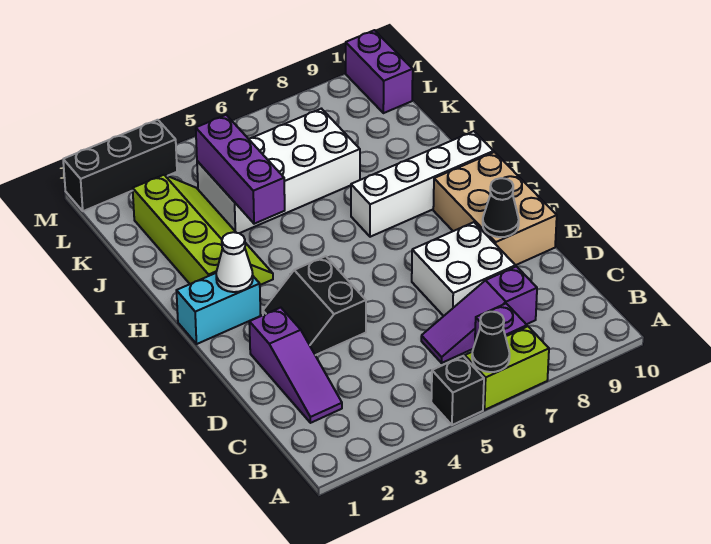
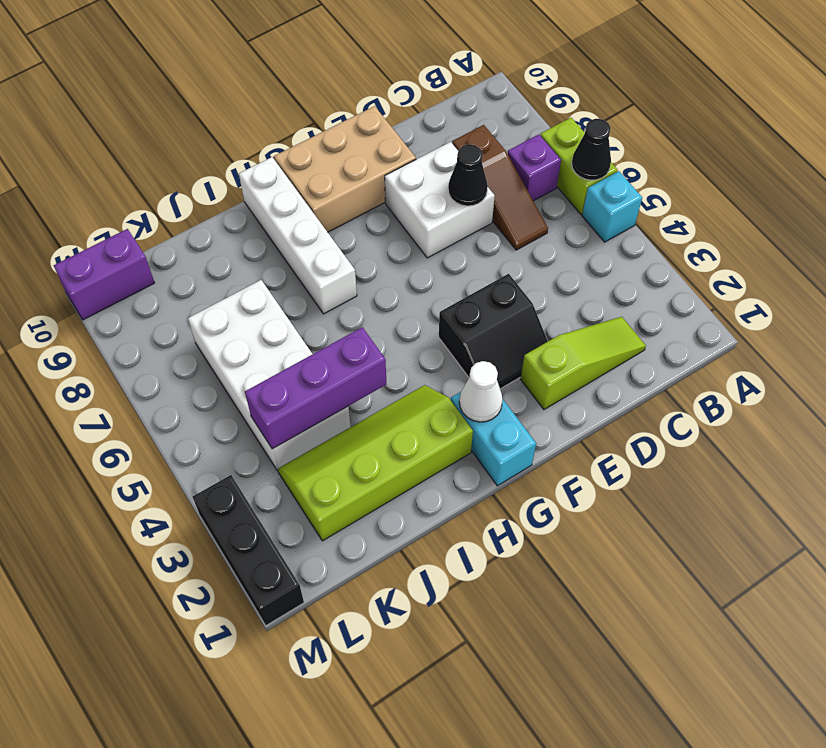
black brick A5 level 1 -> cyan brick A5 level 1
purple slope C2:E2 level 1 top E -> lime slope C2:E2 level 1 top E
purple slope C6:C8 level 1 top 8 -> brown slope C6:C8 level 1 top 8
black cone E9 level 2 -> black cone D7 level 2

